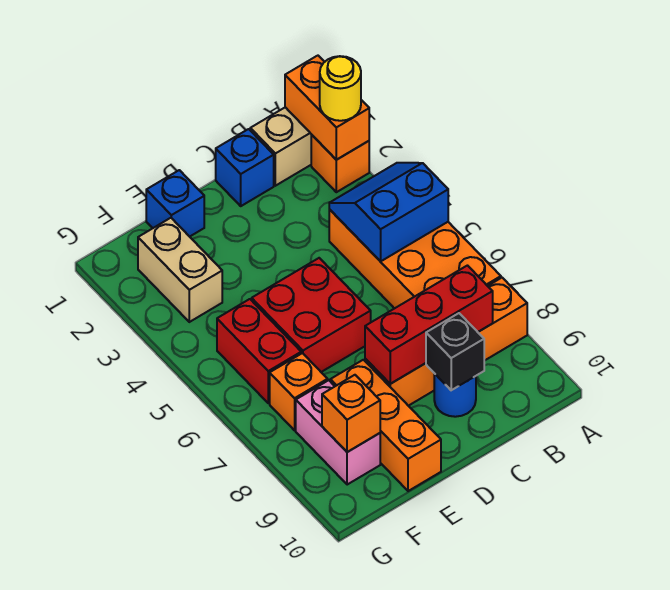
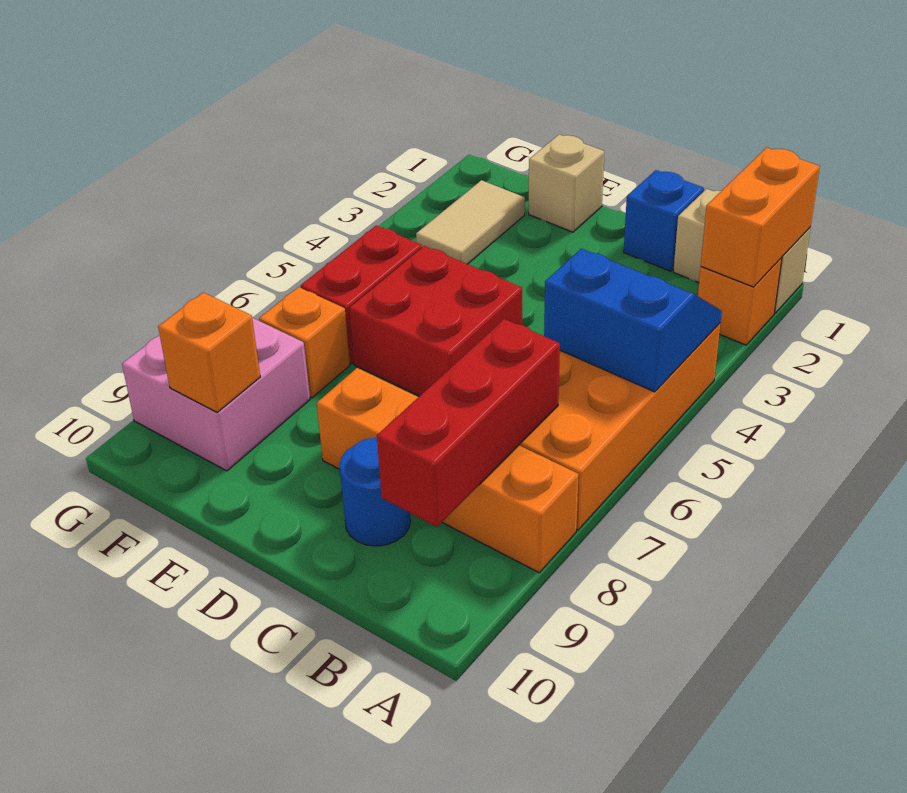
yellow round brick A2 level 3 -> none
red brick B8:D8 level 2 -> red brick B7:B9 level 2
black brick C9 level 2 -> none
blue brick E1 level 1 -> tan brick E1 level 1
orange brick E8:E10 level 1 -> none
tan brick F2:F3 level 1 -> tan tile F2:F3 level 1
pink brick F8:F9 level 1 -> pink brick F8:G9 level 1

